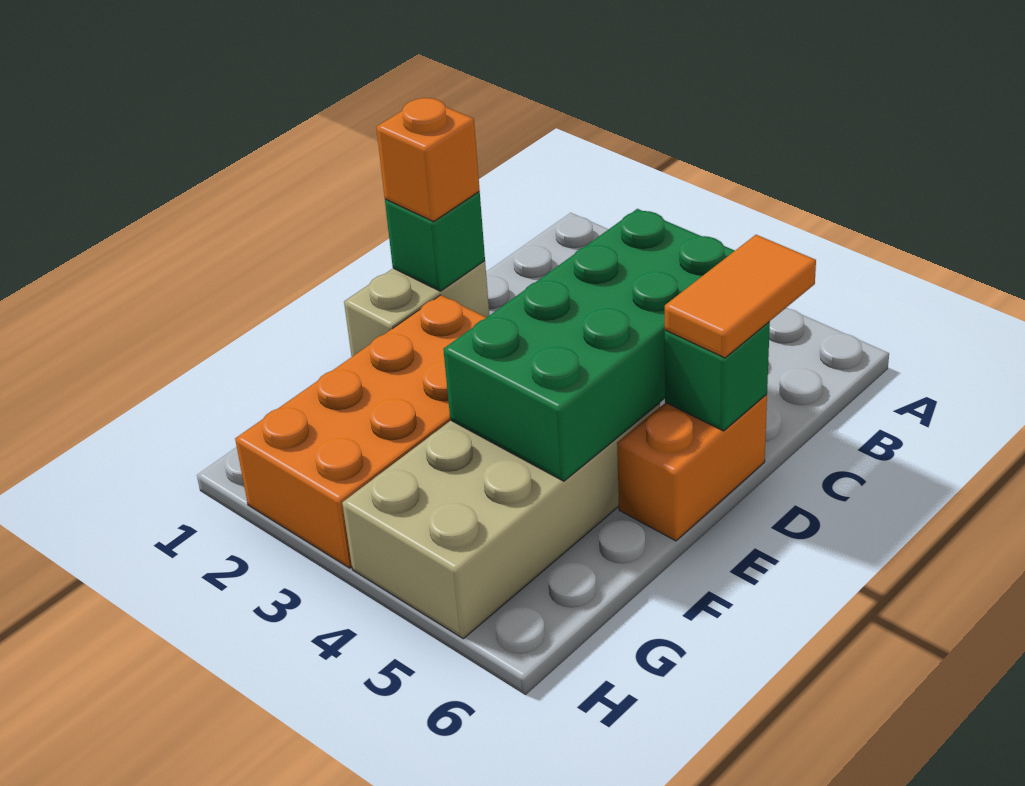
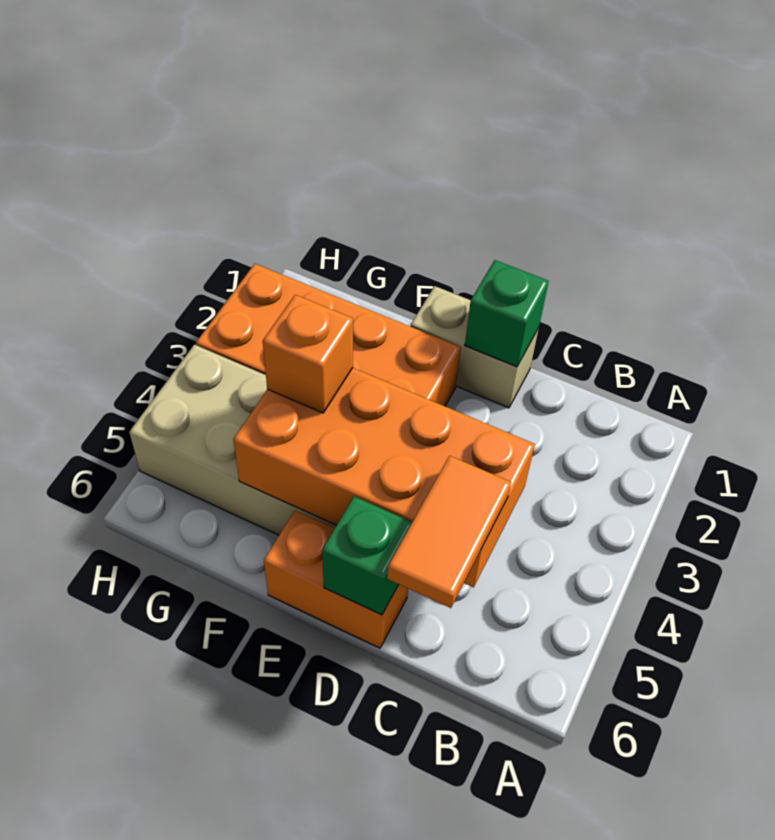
green brick C4:F5 level 2 -> orange brick C4:F5 level 2
orange tile C6:D6 level 3 -> orange tile C5:C6 level 3
orange brick D1 level 3 -> orange brick F4 level 3

